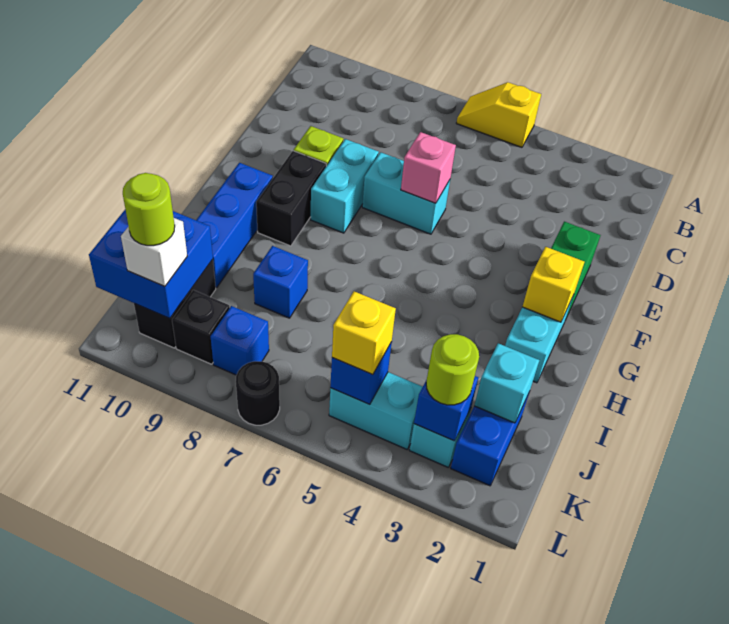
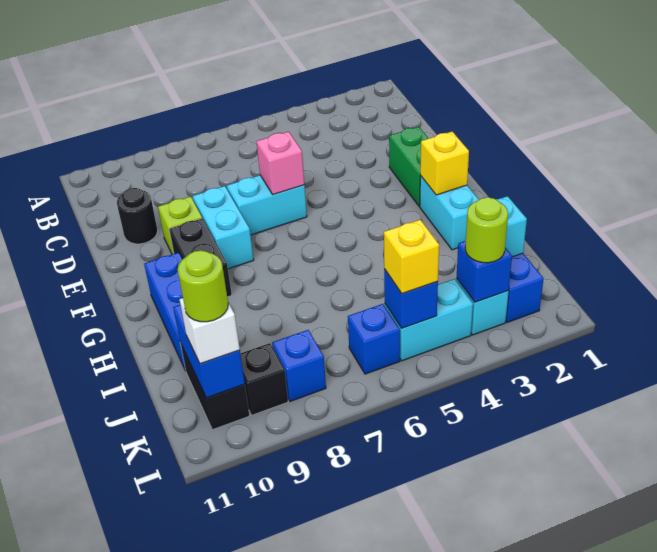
yellow slope A5:A6 level 1 top 5 -> none
blue brick I8 level 1 -> blue brick K6 level 1
blue brick J10:K11 level 2 -> blue brick J10:K10 level 2
black round brick L7 level 1 -> black round brick D10 level 1

